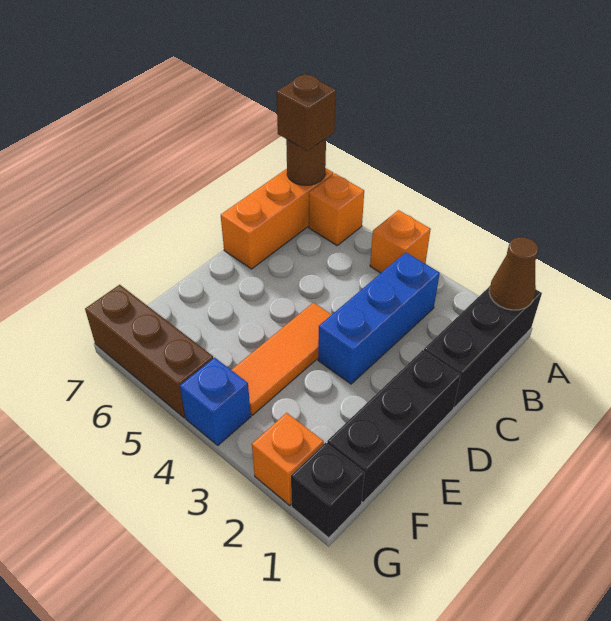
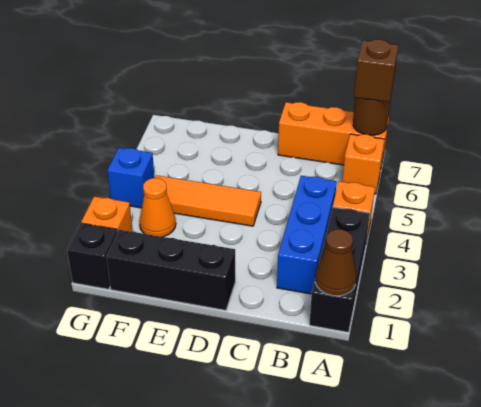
black brick A1:C1 level 1 -> black brick A1:A3 level 1
blue brick B3:D3 level 1 -> blue brick B2:B4 level 1
none -> orange cone F3 level 1
brown brick G5:G7 level 1 -> none

